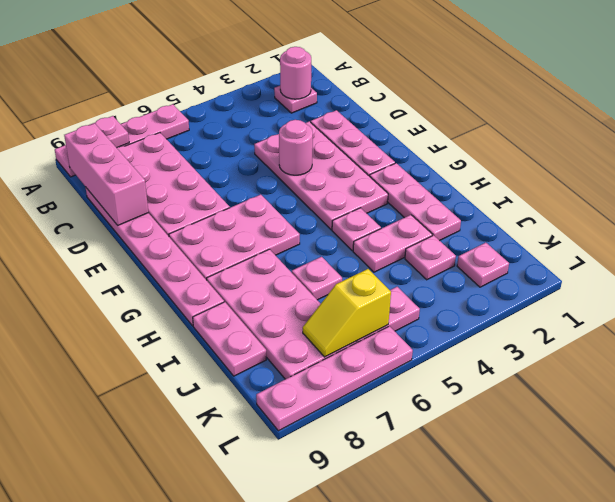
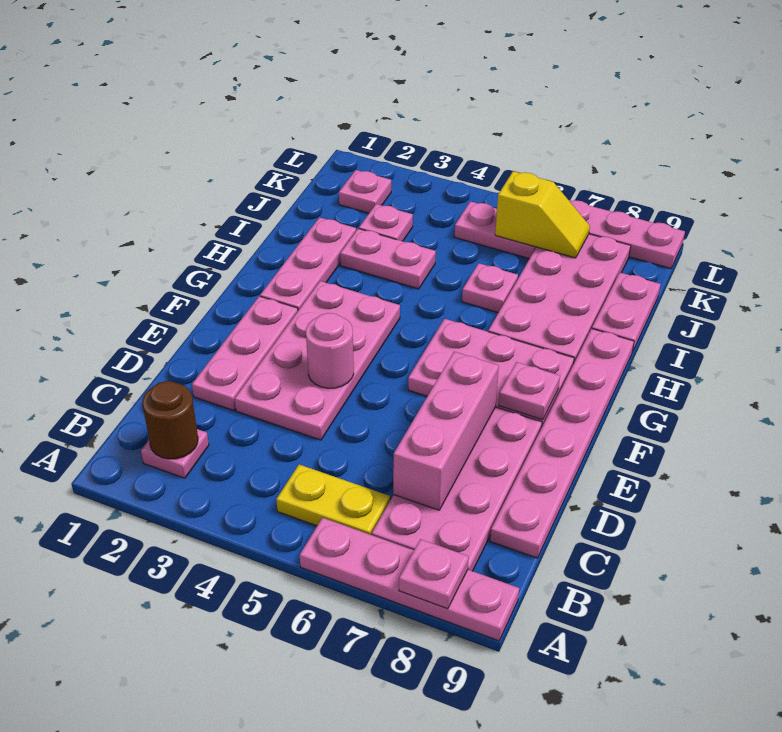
pink round brick B2 level 2 -> brown round brick B2 level 2
none -> yellow plate B5:B6 level 1
pink brick B9:D9 level 2 -> pink brick C7:E7 level 2
pink plate H4 level 1 -> pink plate F8 level 2

